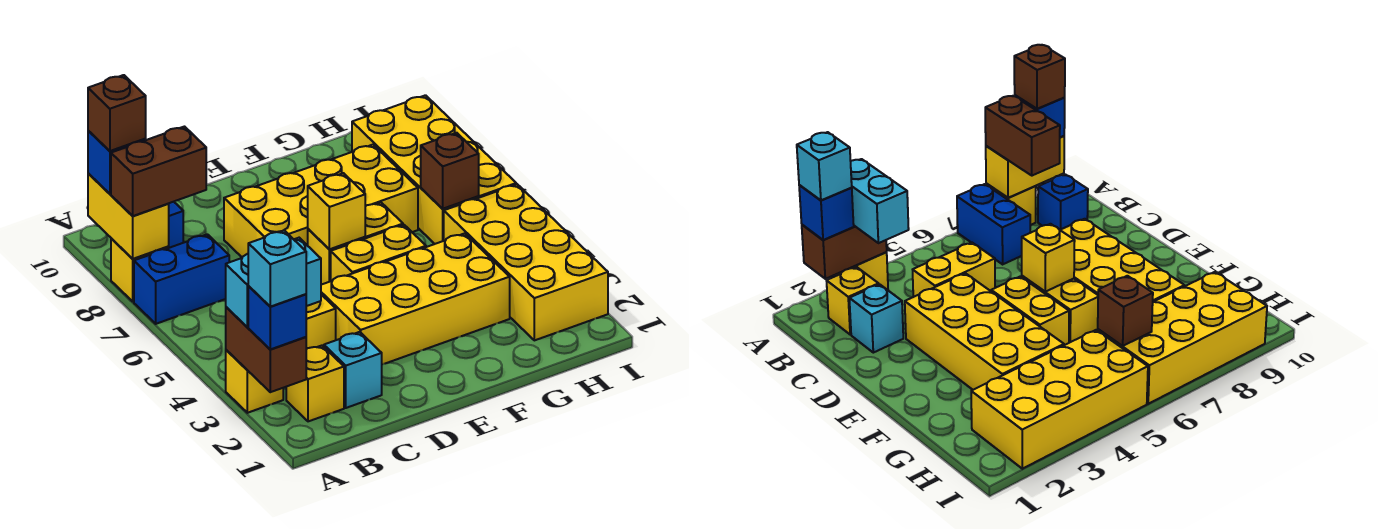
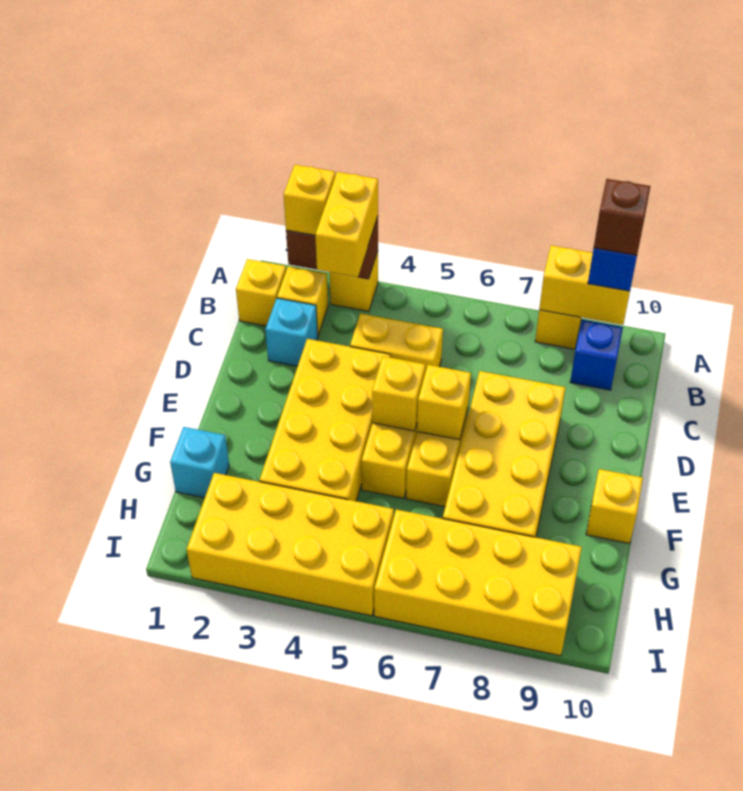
blue brick A2 level 3 -> yellow brick A2 level 3
cyan brick A2 level 4 -> cyan brick G1 level 1
cyan brick A3:B3 level 3 -> yellow brick A3:B3 level 3
blue brick A7:B7 level 1 -> none
brown brick A8:B8 level 3 -> none
none -> yellow brick B1 level 1
none -> yellow brick E5 level 2
none -> yellow brick F10 level 1
brown brick H6 level 2 -> none

